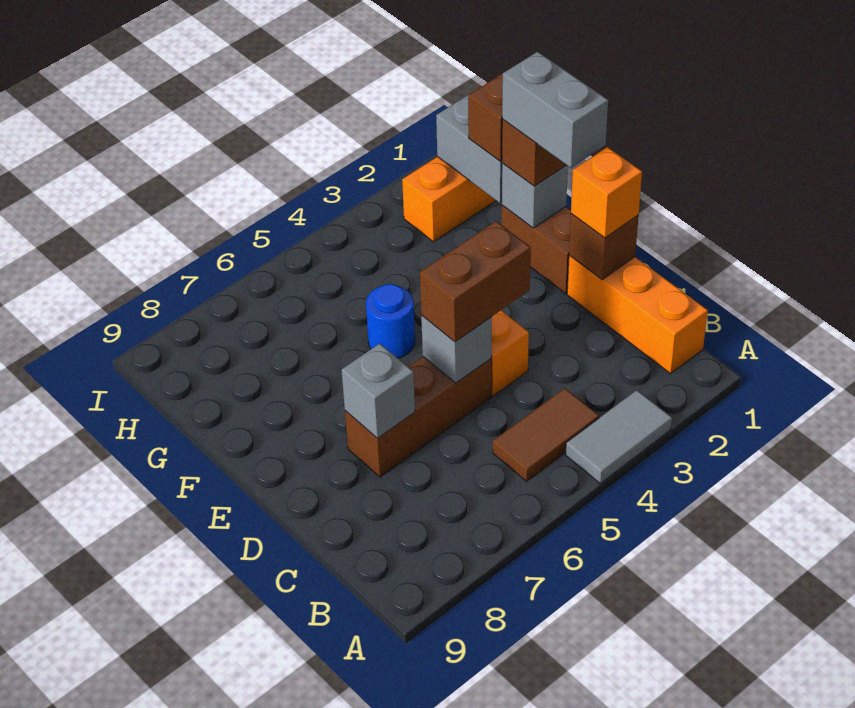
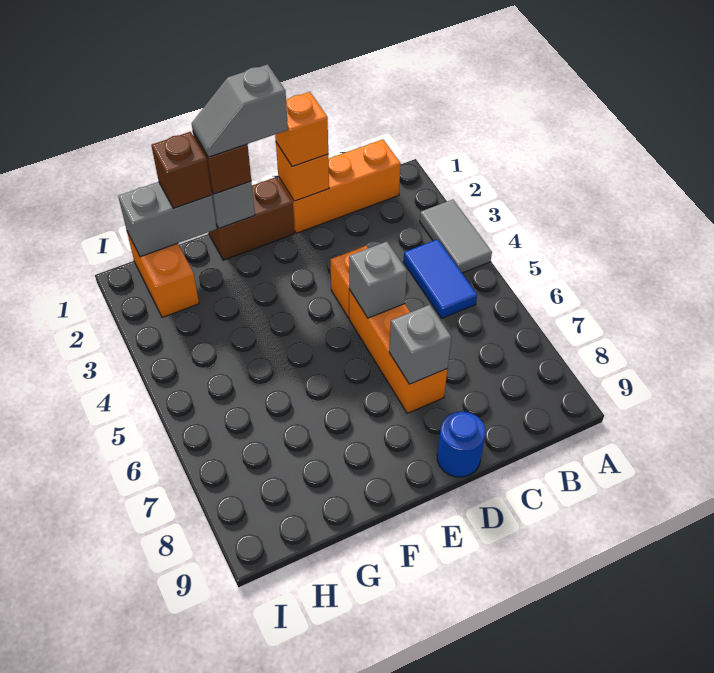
brown tile B4:B5 level 1 -> blue tile B4:B5 level 1
brown brick D1 level 2 -> orange brick D1 level 2
brown brick D4:D5 level 3 -> none
brown brick D5:D7 level 1 -> orange brick D5:D7 level 1
grey brick E1:F1 level 4 -> grey slope E1:F1 level 4 top E
blue round brick F5 level 1 -> blue round brick D9 level 1

